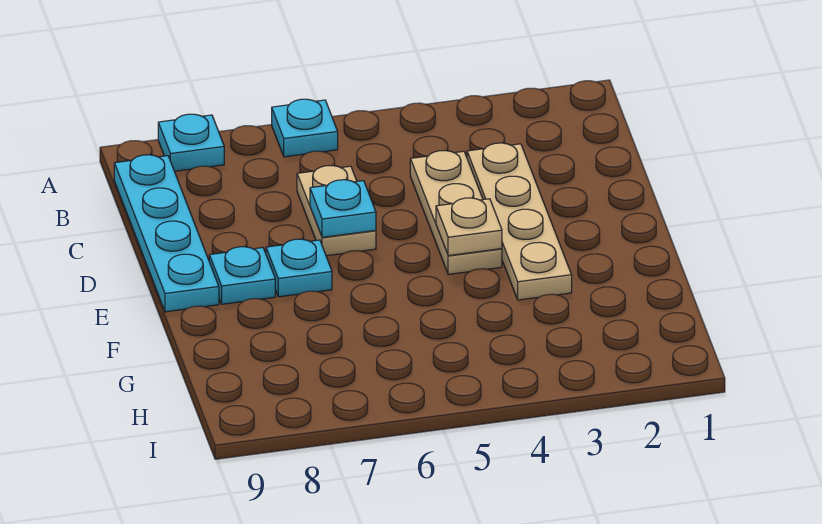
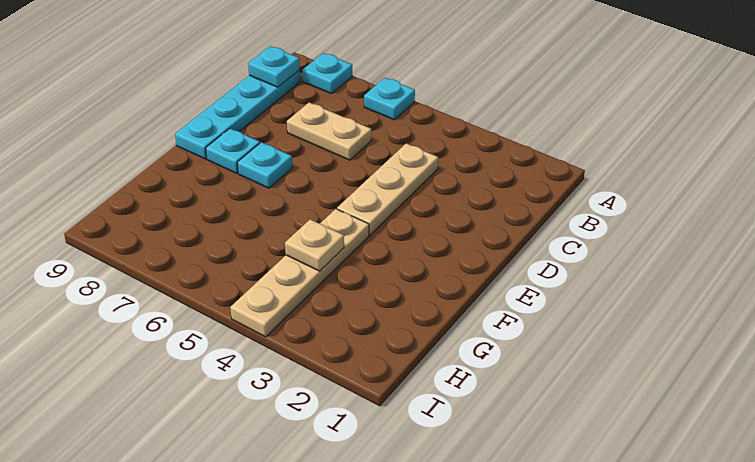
tan plate C3:F3 level 1 -> tan plate F4:I4 level 1
tan plate C6:D6 level 1 -> tan plate C6:C7 level 1
cyan plate D6 level 2 -> cyan plate B9 level 2
tan plate E4 level 2 -> tan plate G4 level 2

